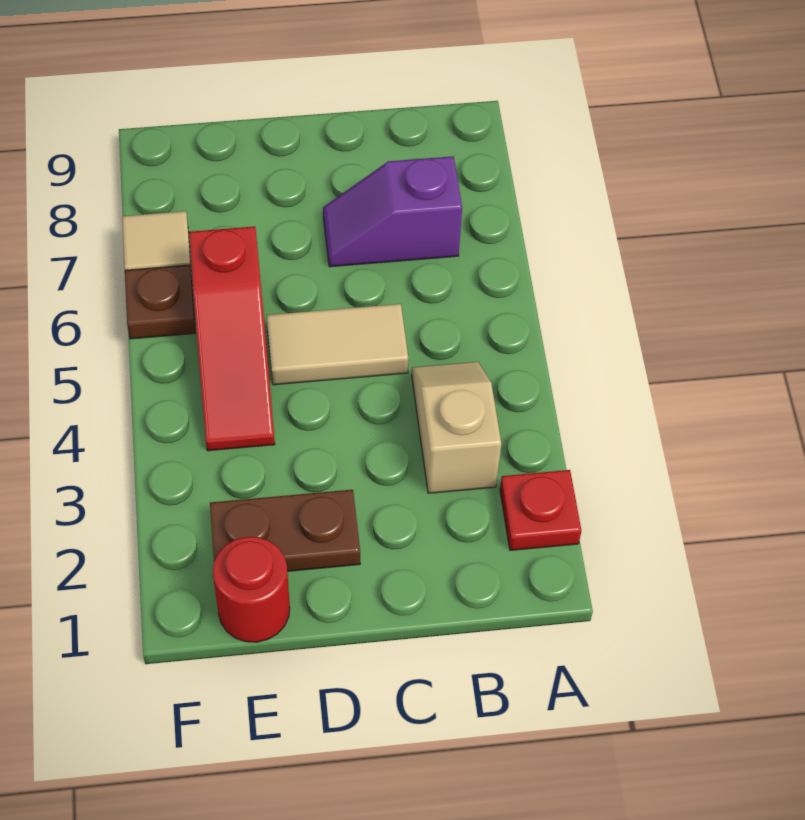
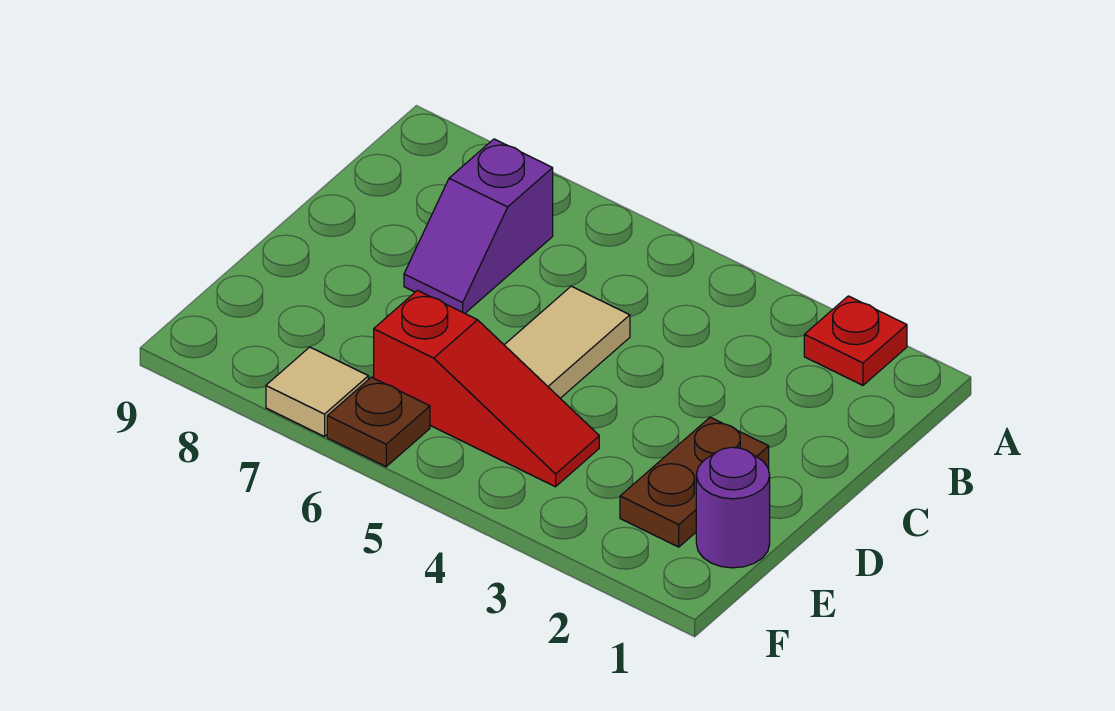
tan slope B3:B4 level 1 top 3 -> none
red round brick E1 level 1 -> purple round brick E1 level 1

